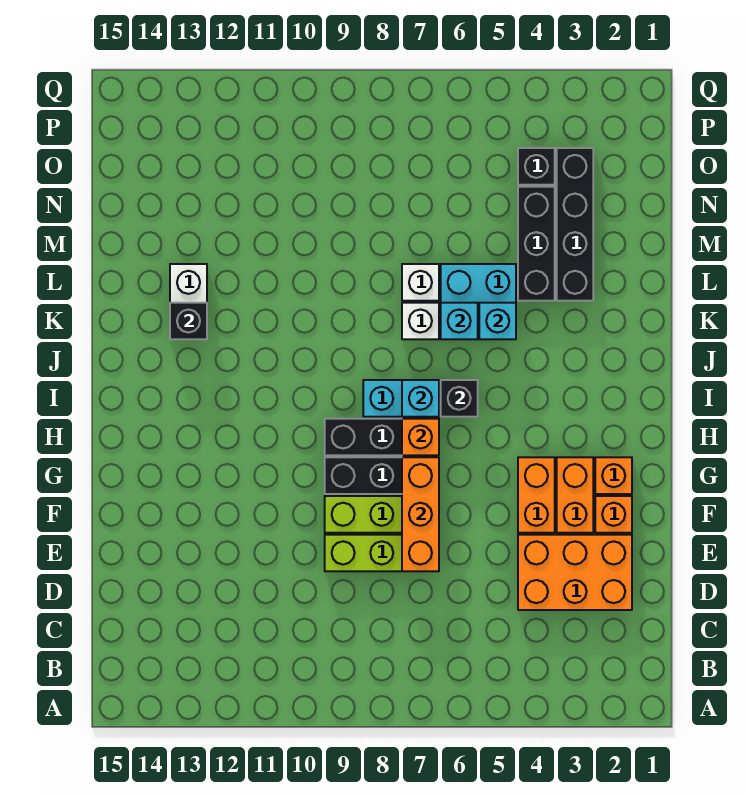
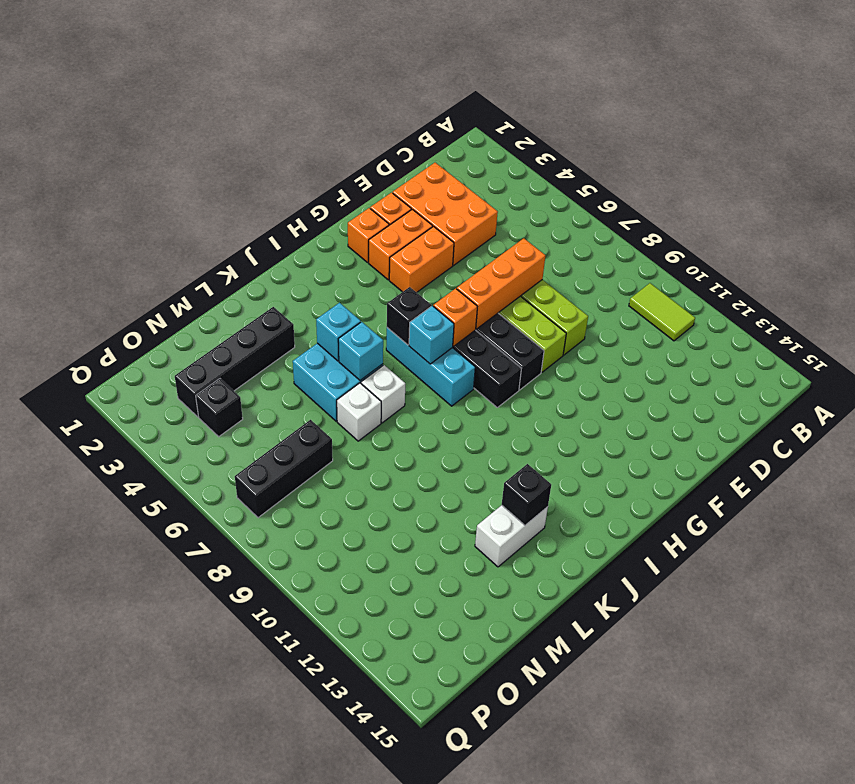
none -> lime tile B10:B11 level 1
black brick L4:N4 level 1 -> black brick N7:P7 level 1

